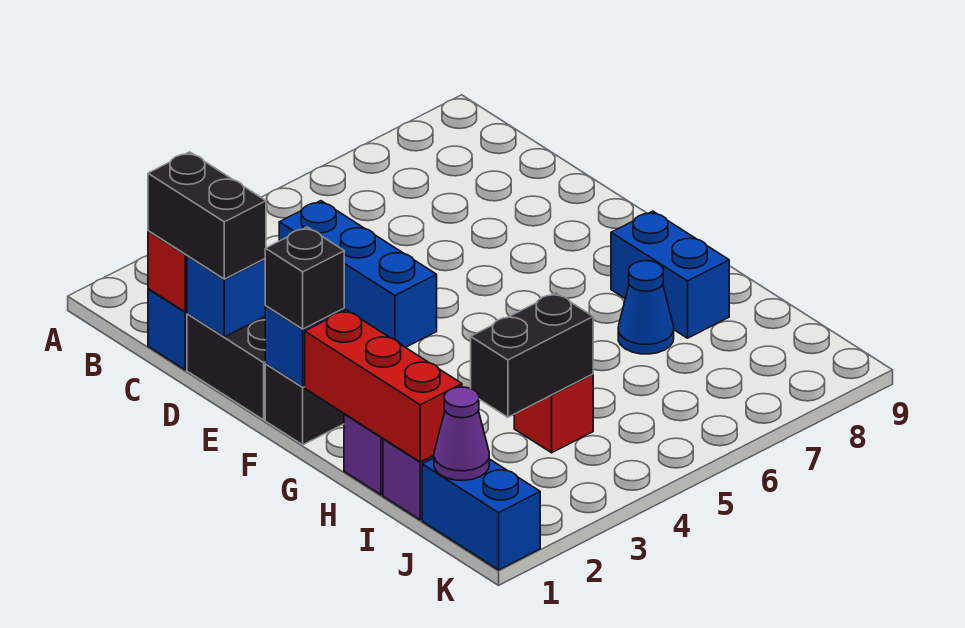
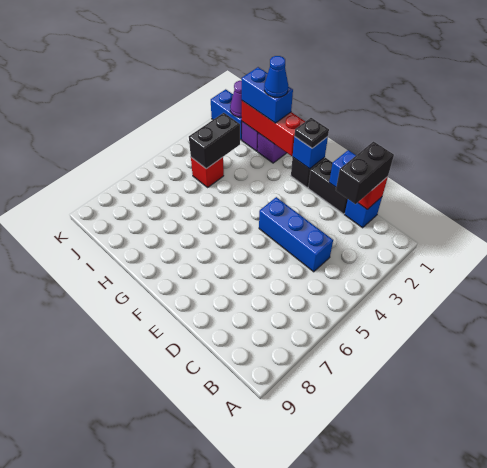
black brick C1:D1 level 3 -> black brick C1:C2 level 3
black brick F1 level 3 -> black plate F1 level 3
blue brick G8:H8 level 1 -> blue brick H1:I1 level 3
blue cone H7 level 1 -> blue cone H1 level 4

